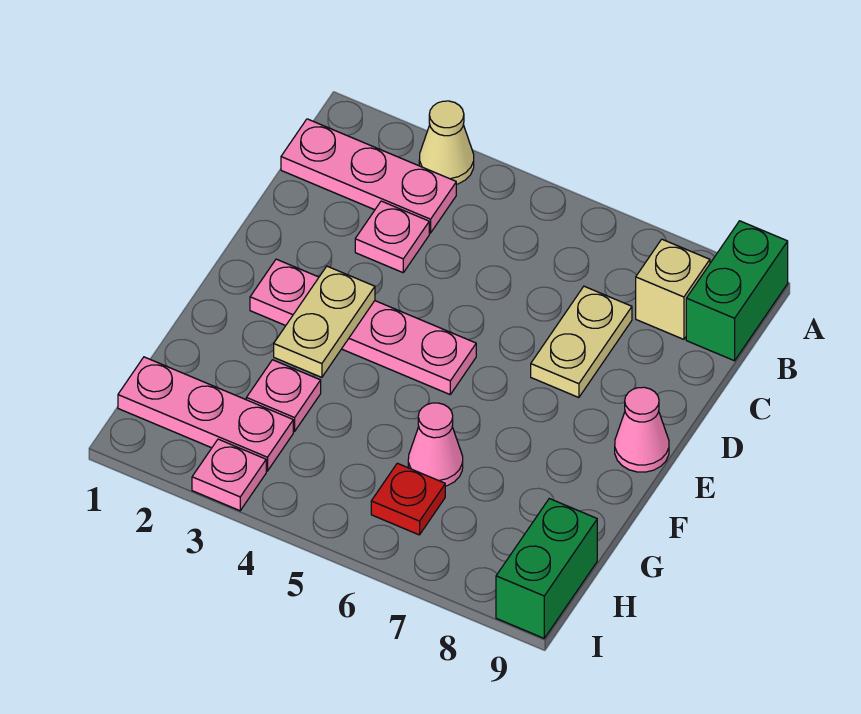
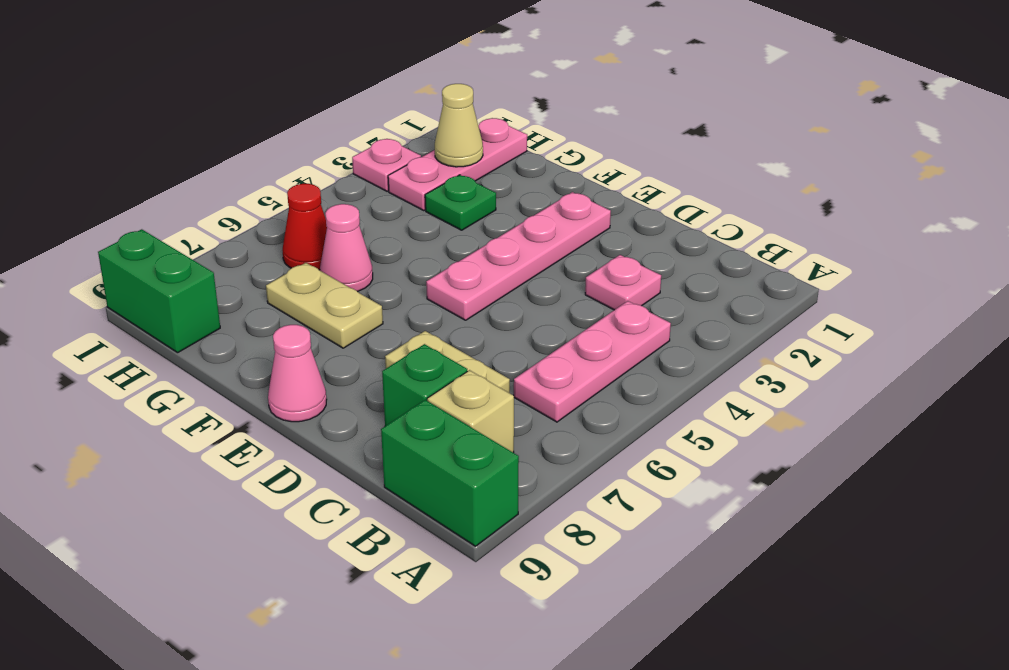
tan cone A3 level 1 -> tan cone H2 level 2
pink plate B1:B3 level 1 -> pink plate B4:B6 level 1
none -> green brick C8 level 1
tan plate E3:F3 level 2 -> tan plate F7:G7 level 1
pink plate G3 level 1 -> green plate G3 level 1
red plate H6 level 1 -> red cone H6 level 1

